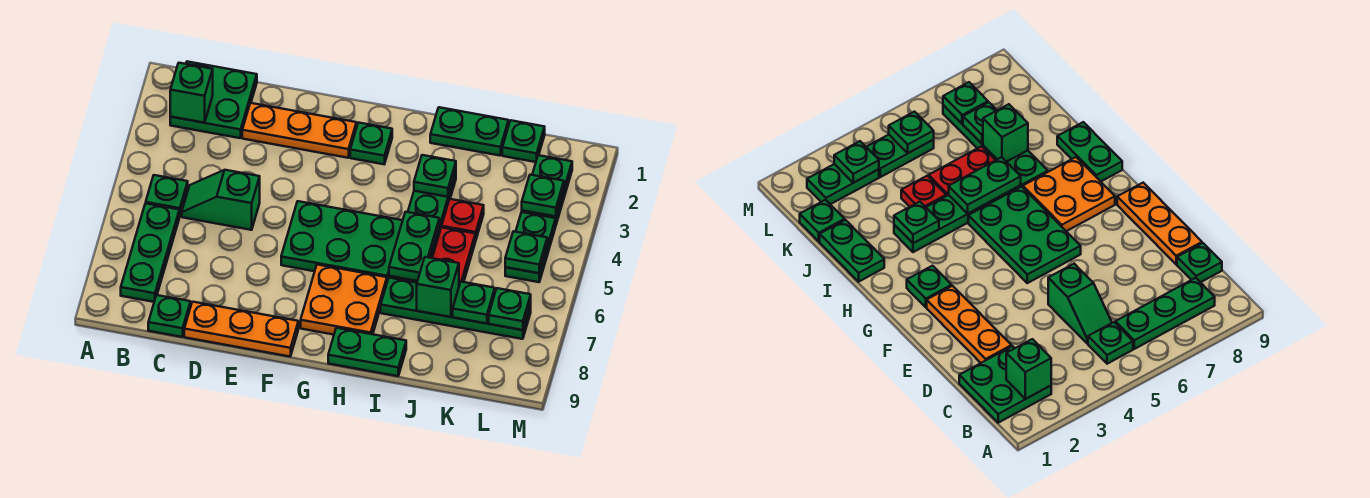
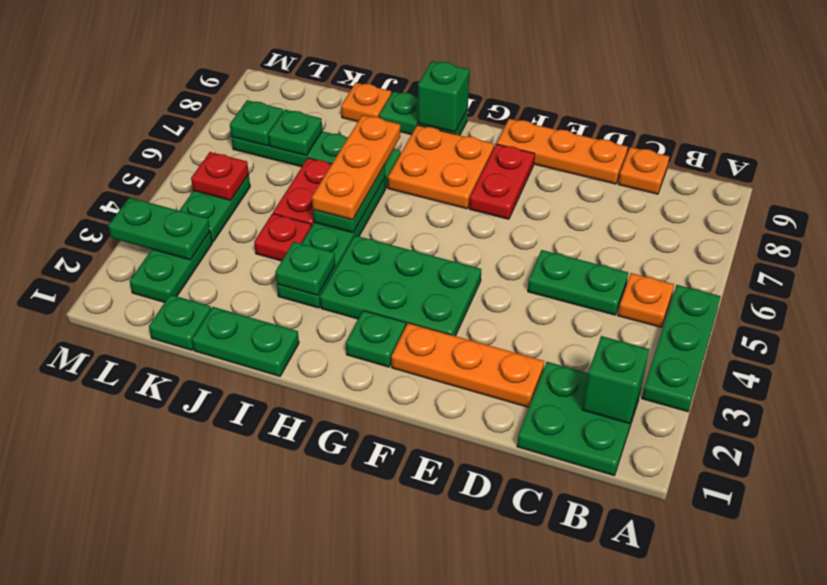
green plate B5 level 1 -> orange plate B5 level 1
green plate B6:B8 level 1 -> green plate A3:A5 level 1
green slope C5:D5 level 1 top D -> green plate C5:D5 level 1
green plate C9 level 1 -> orange plate C9 level 1
green plate F5:H6 level 1 -> green plate F3:H4 level 1
none -> red plate F7:F8 level 1
none -> orange plate I5:I7 level 3
green brick J7 level 2 -> green brick H9 level 2
none -> orange plate J9 level 1
green plate L3 level 2 -> green plate L3:M3 level 2
green plate L5 level 2 -> red plate L5 level 2

